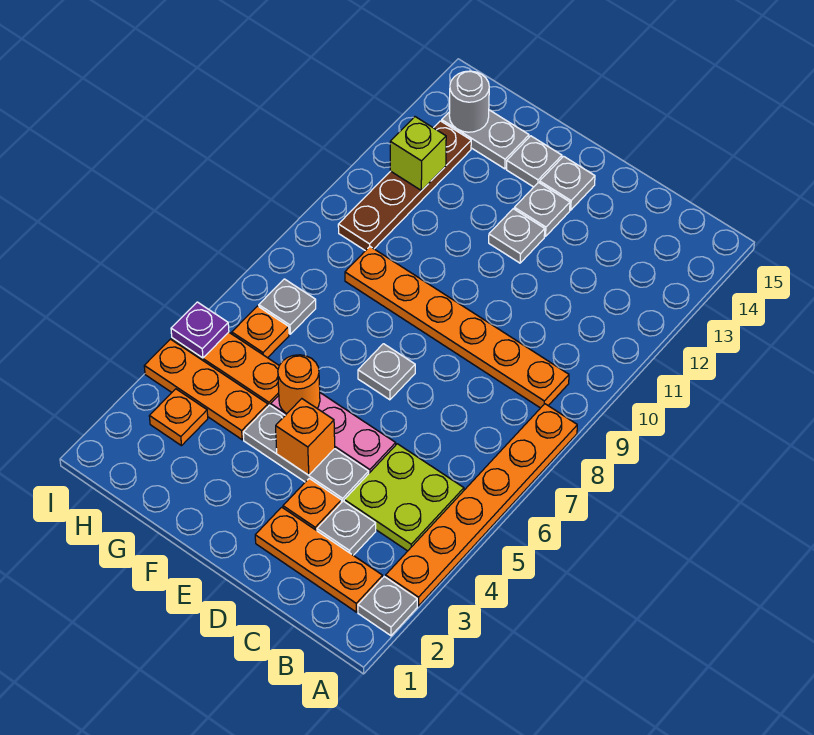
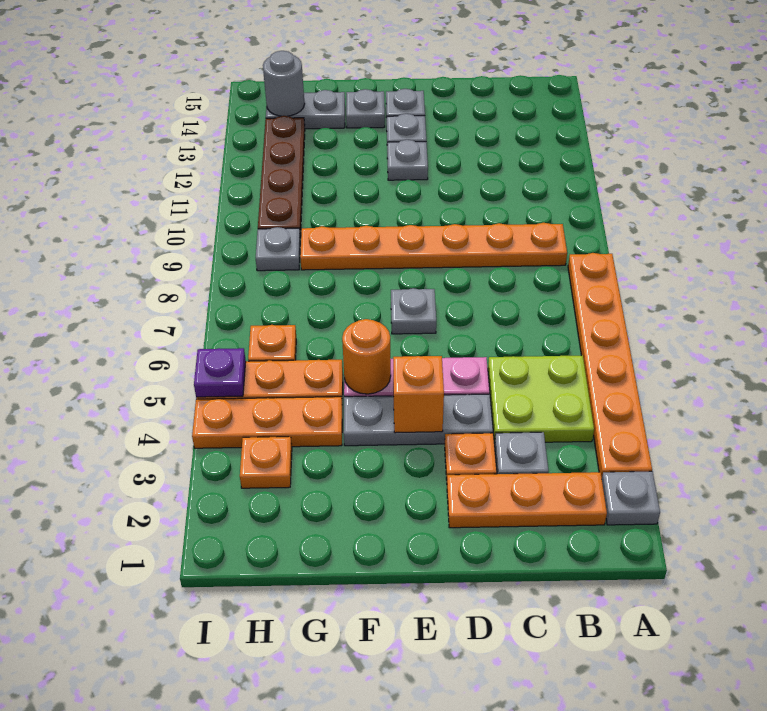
grey plate H7 level 1 -> grey plate H9 level 1
lime brick H12 level 2 -> none

